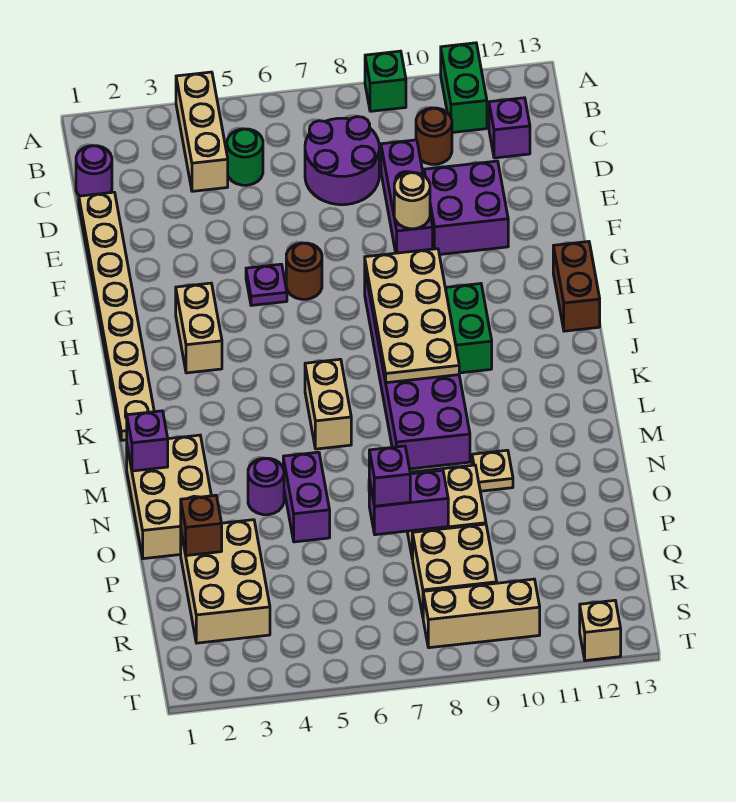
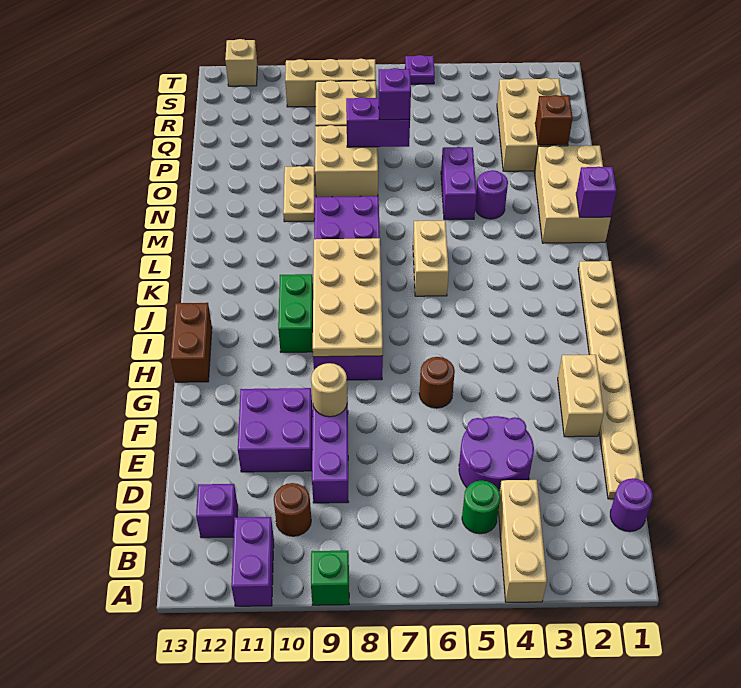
green brick A11:B11 level 1 -> purple brick A11:B11 level 1
purple round brick C7:D8 level 1 -> purple round brick D4:E5 level 1
purple plate G5 level 1 -> purple plate T6 level 1
tan brick H3:I3 level 1 -> tan brick F2:G2 level 1
tan plate N10 level 1 -> tan plate N10:O10 level 1

